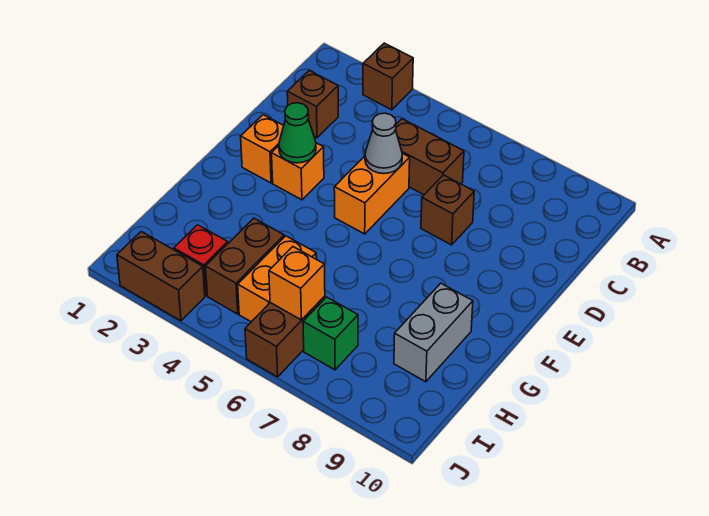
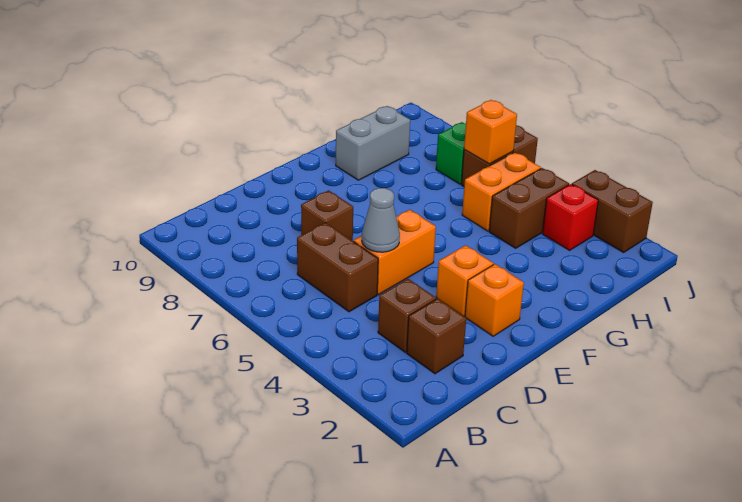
brown brick A3 level 1 -> brown brick C3 level 1
green cone E3 level 2 -> none

